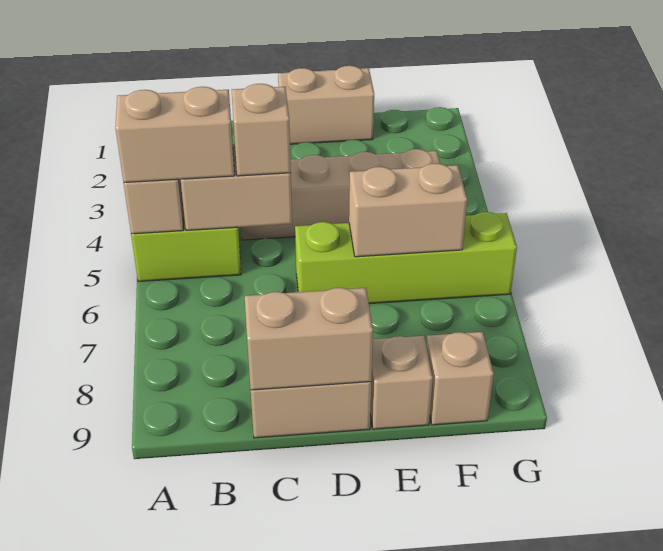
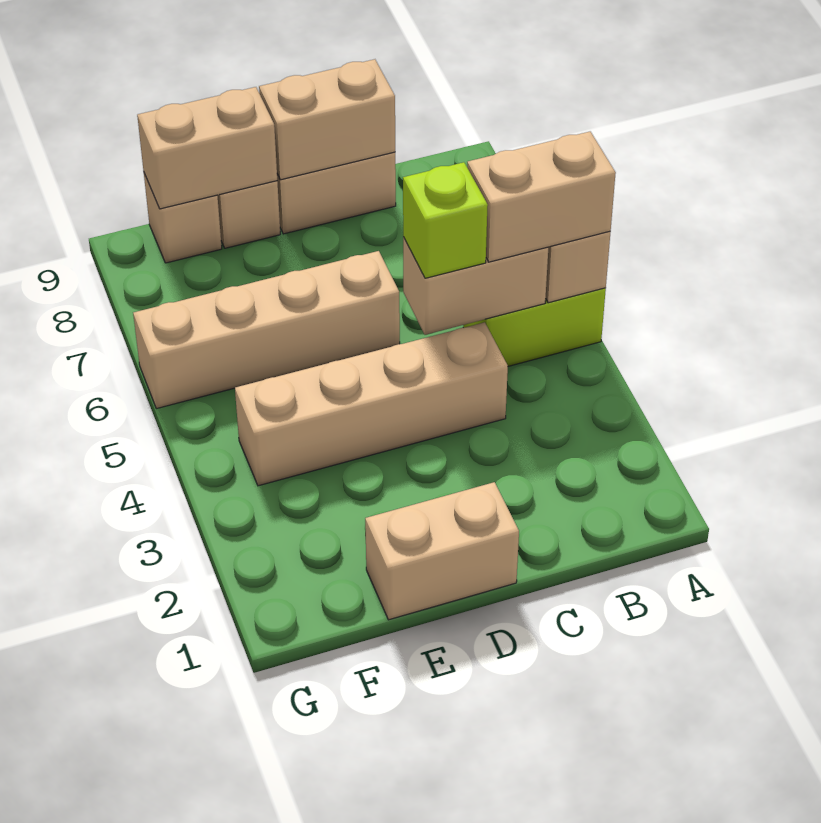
tan brick C5 level 3 -> lime brick C5 level 3
lime brick D6:G6 level 1 -> tan brick D6:G6 level 1
tan brick E6:F6 level 2 -> tan brick E9:F9 level 2

